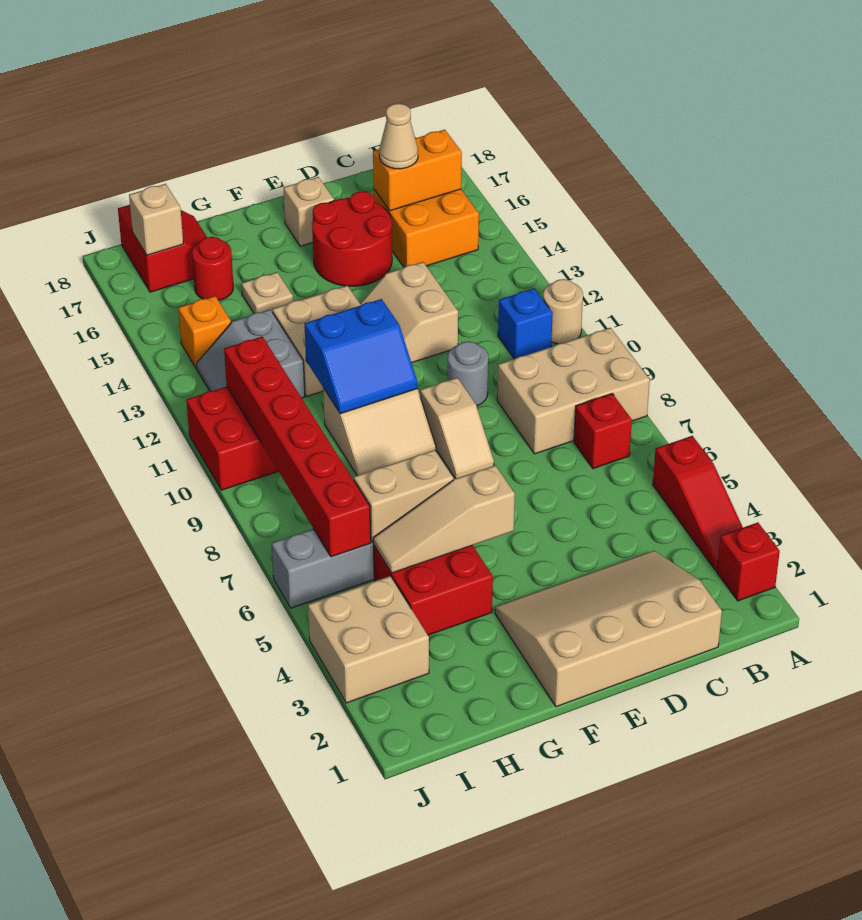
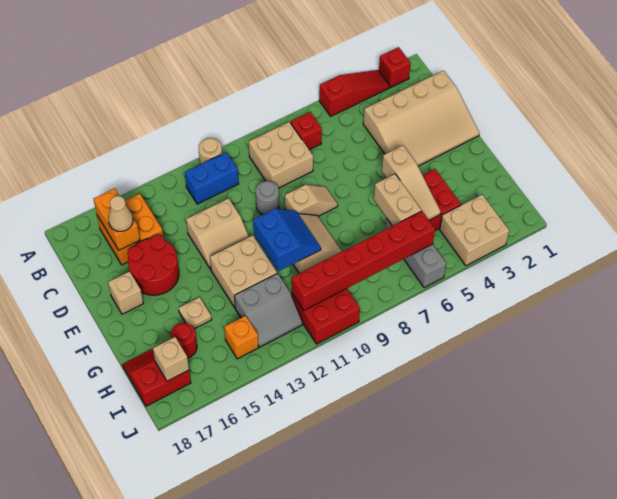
tan brick A8:C9 level 1 -> tan brick B8:C9 level 1
blue brick B11 level 1 -> blue brick B11:B12 level 1
tan slope C1:F3 level 1 top 1 -> tan slope C1:E4 level 1 top C

